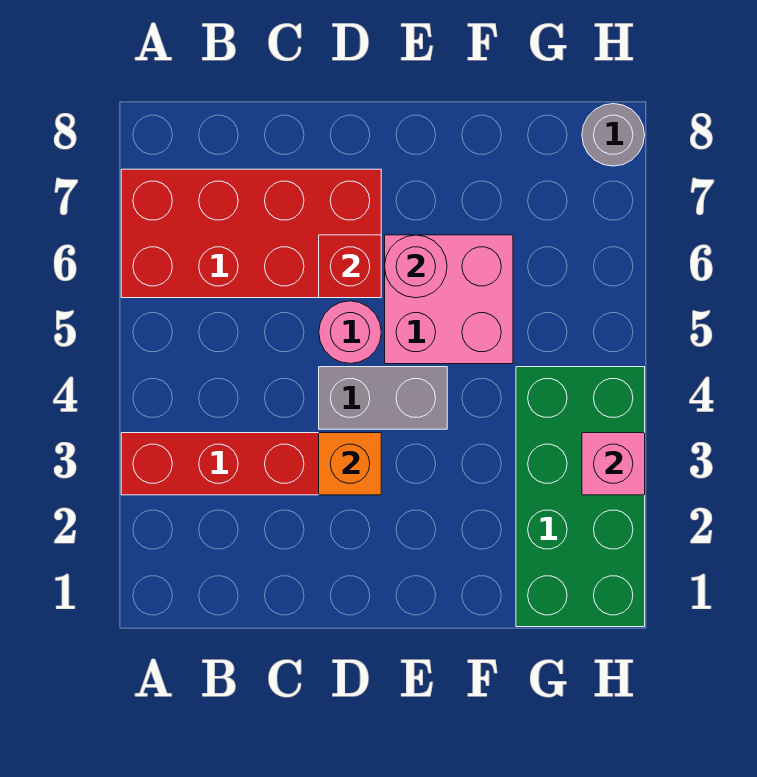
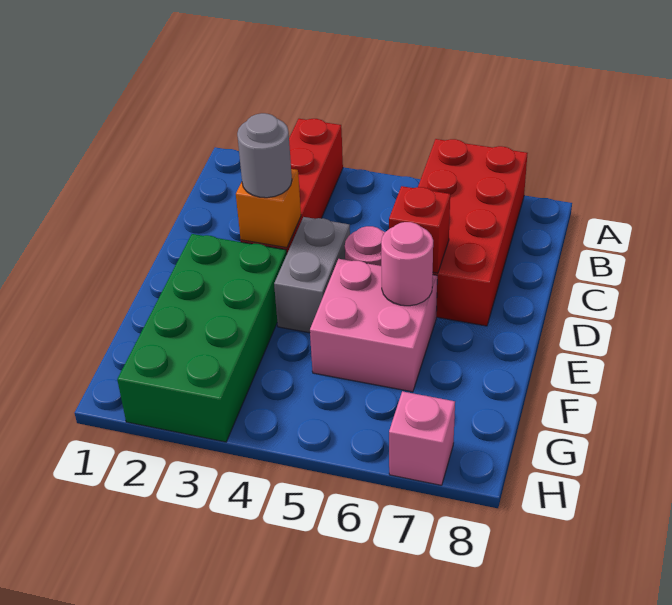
green brick G1:H4 level 1 -> green brick E2:H3 level 1
pink brick H3 level 2 -> pink brick H7 level 1
grey round brick H8 level 1 -> grey round brick D3 level 3

